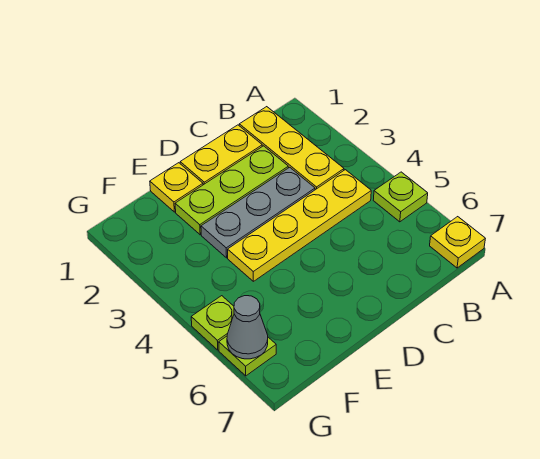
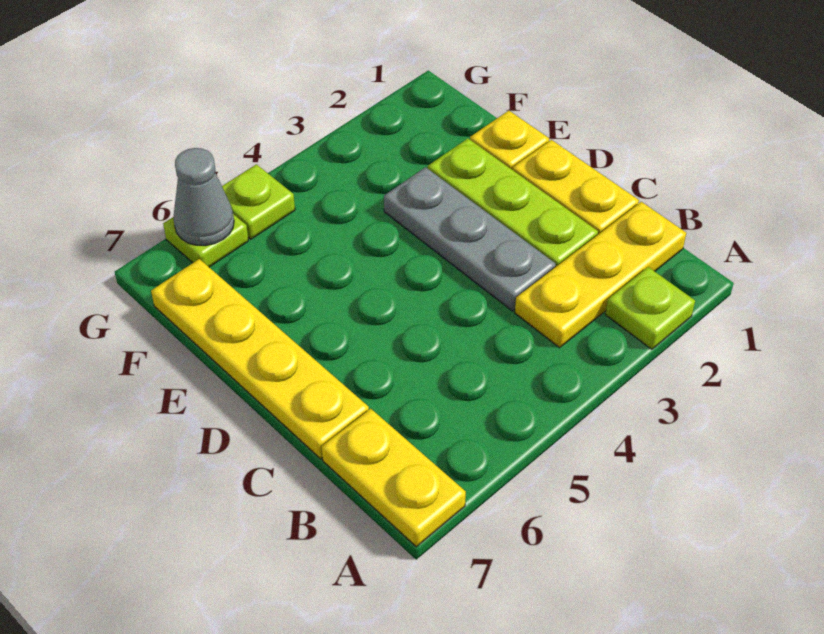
lime plate A5 level 1 -> lime plate A2 level 1
yellow plate A7 level 1 -> yellow plate A7:B7 level 1
yellow plate B4:E4 level 1 -> yellow plate C7:F7 level 1

